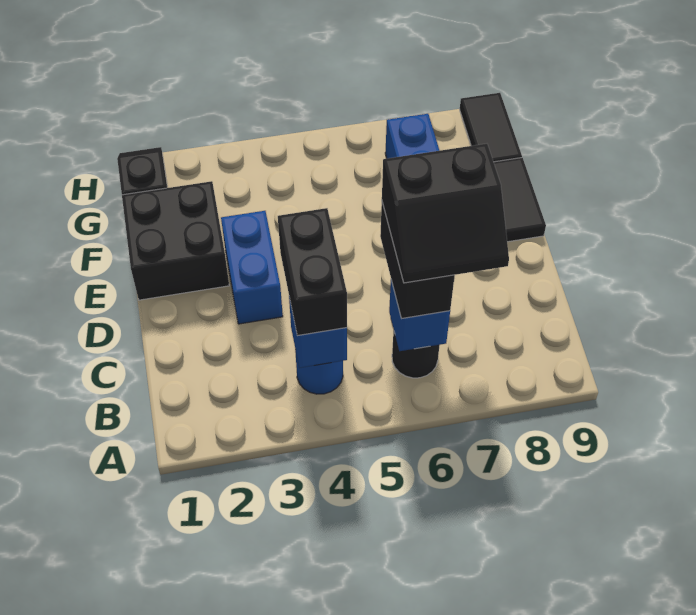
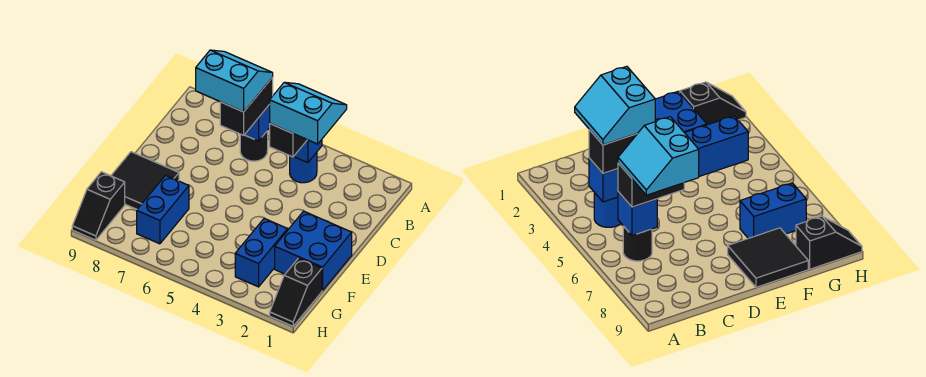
none -> cyan slope B3:C4 level 4 top C
black slope B6:C7 level 4 top C -> cyan slope B6:C7 level 4 top C
blue brick D3:E3 level 1 -> blue brick F3:G3 level 1
black brick E1:F2 level 1 -> blue brick E1:F2 level 1
black tile G9:H9 level 1 -> black slope G9:H9 level 1 top G

